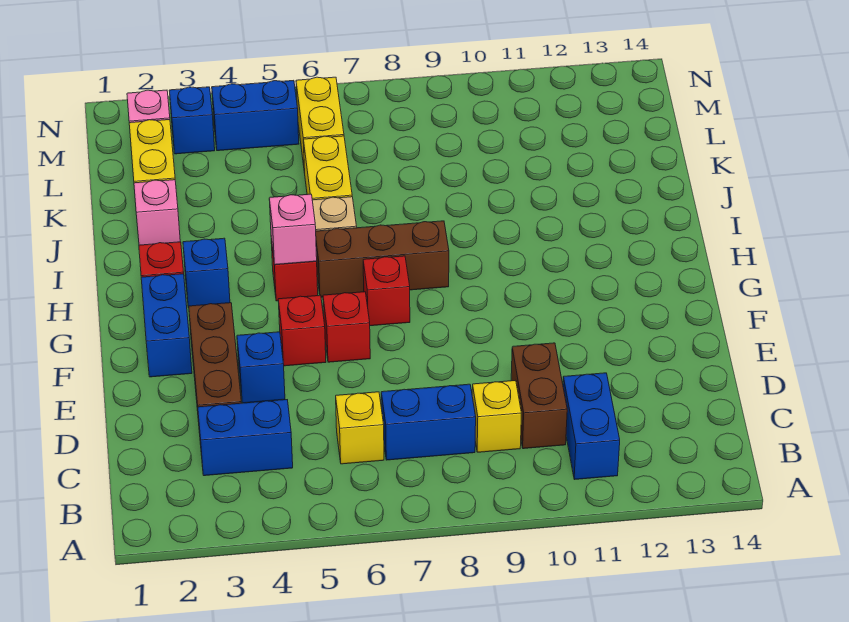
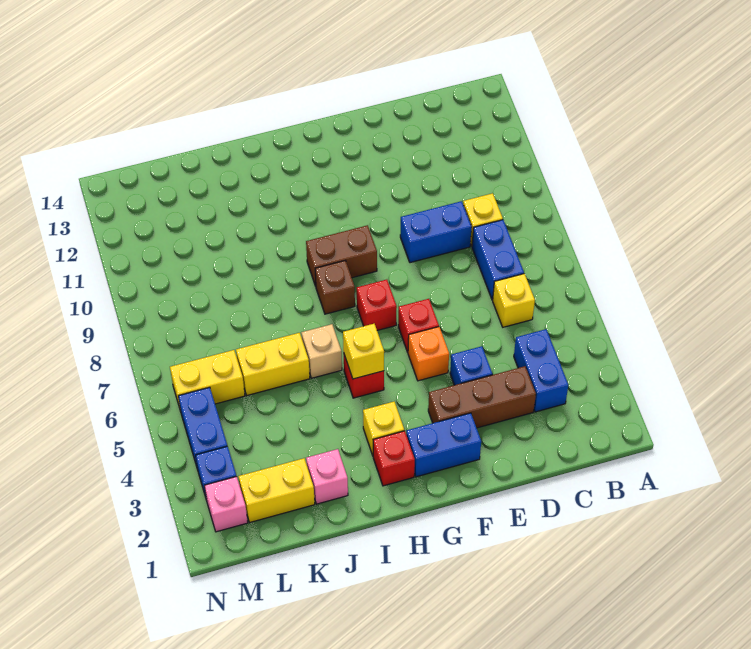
blue brick B11:C11 level 1 -> blue brick D9:E9 level 1
brown brick C10:D10 level 1 -> brown brick G9:H9 level 1
red brick F5 level 1 -> orange brick F5 level 1
blue brick H3 level 1 -> yellow brick H3 level 1
pink brick H5 level 2 -> yellow brick H5 level 2
brown brick H6:H8 level 1 -> brown brick H8 level 1

